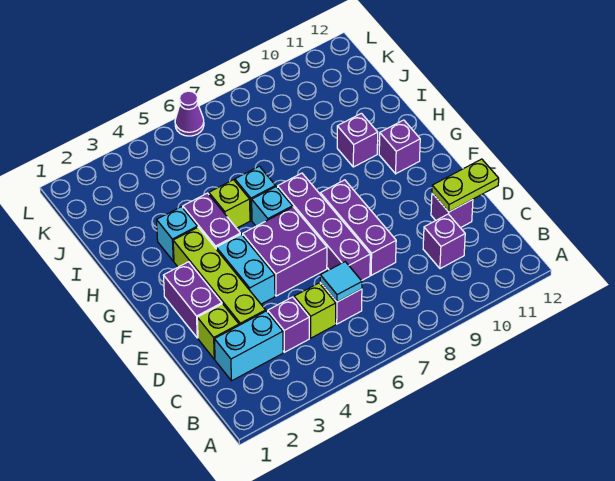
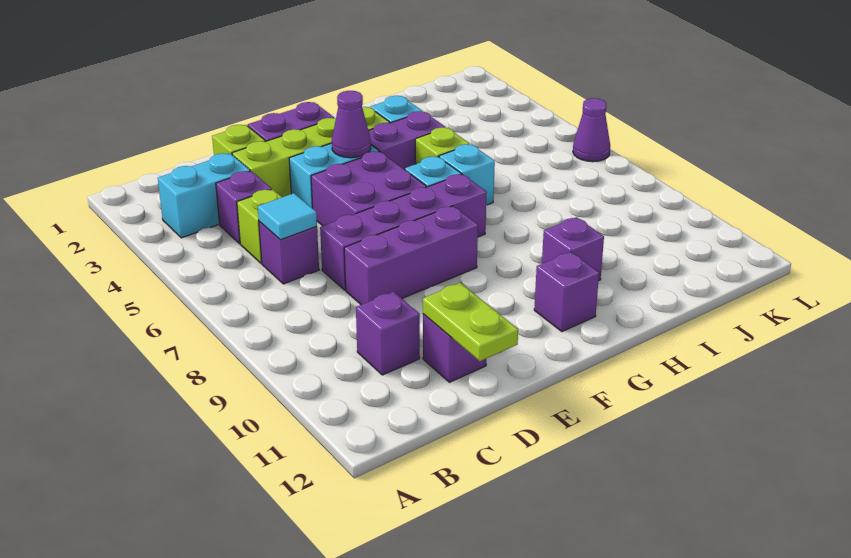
cyan brick C2:C3 level 1 -> cyan brick B3:C3 level 1
none -> purple cone F4 level 2

